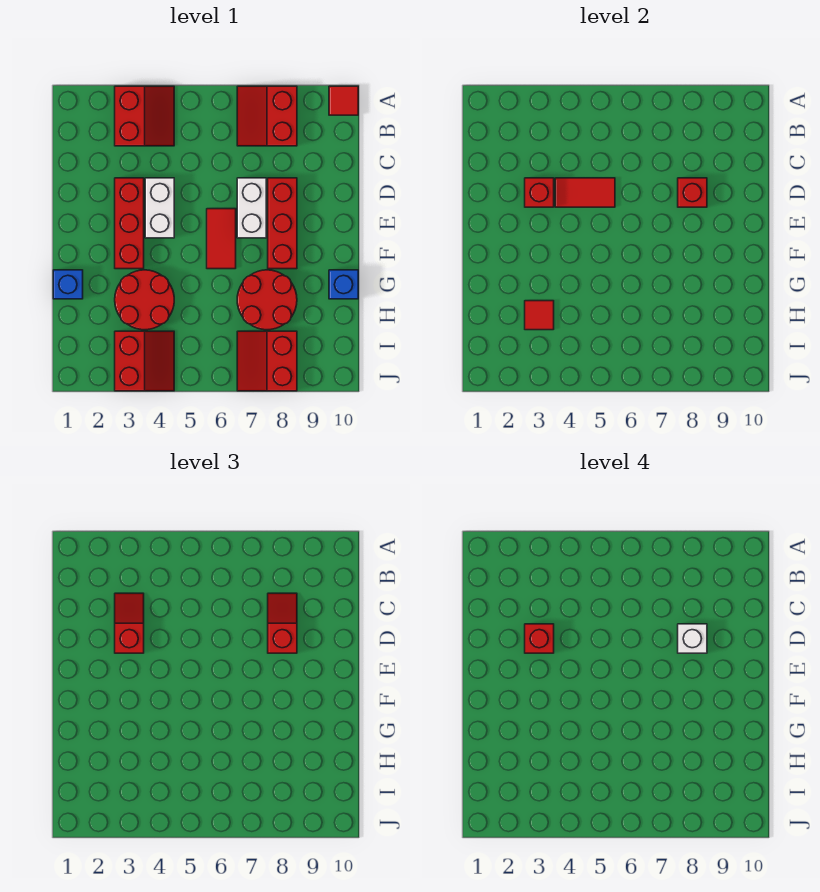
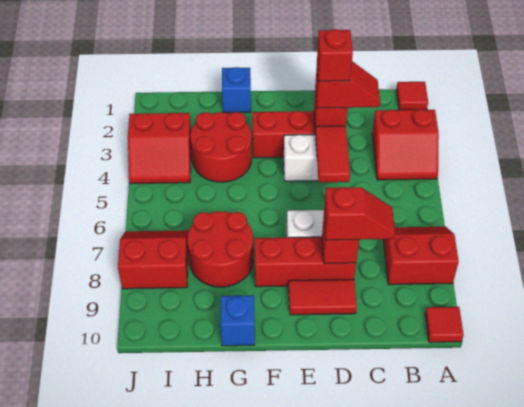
white brick D8 level 4 -> none
red tile E6:F6 level 1 -> red tile D9:E9 level 1
red tile H3 level 2 -> red tile A1 level 1

